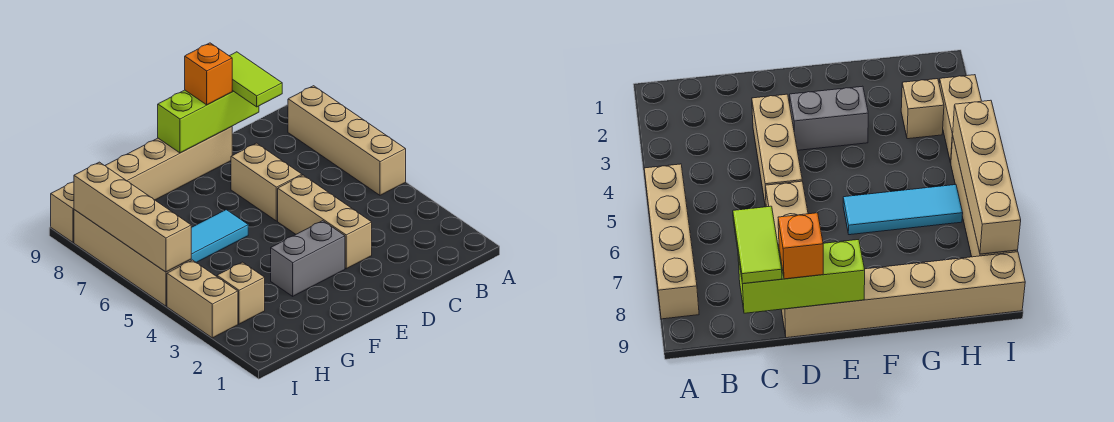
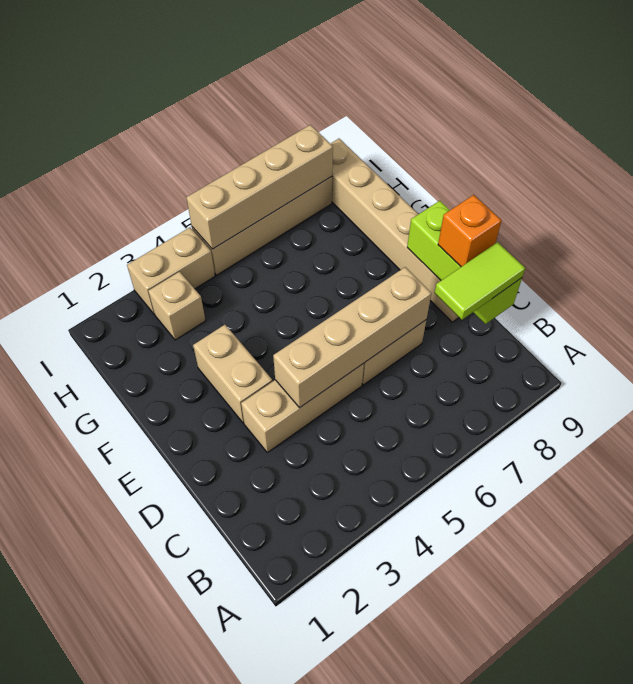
tan brick A5:A8 level 1 -> tan brick D4:D7 level 2
grey brick E3:F3 level 1 -> tan brick E3:F3 level 1
cyan tile F6:H6 level 1 -> none

